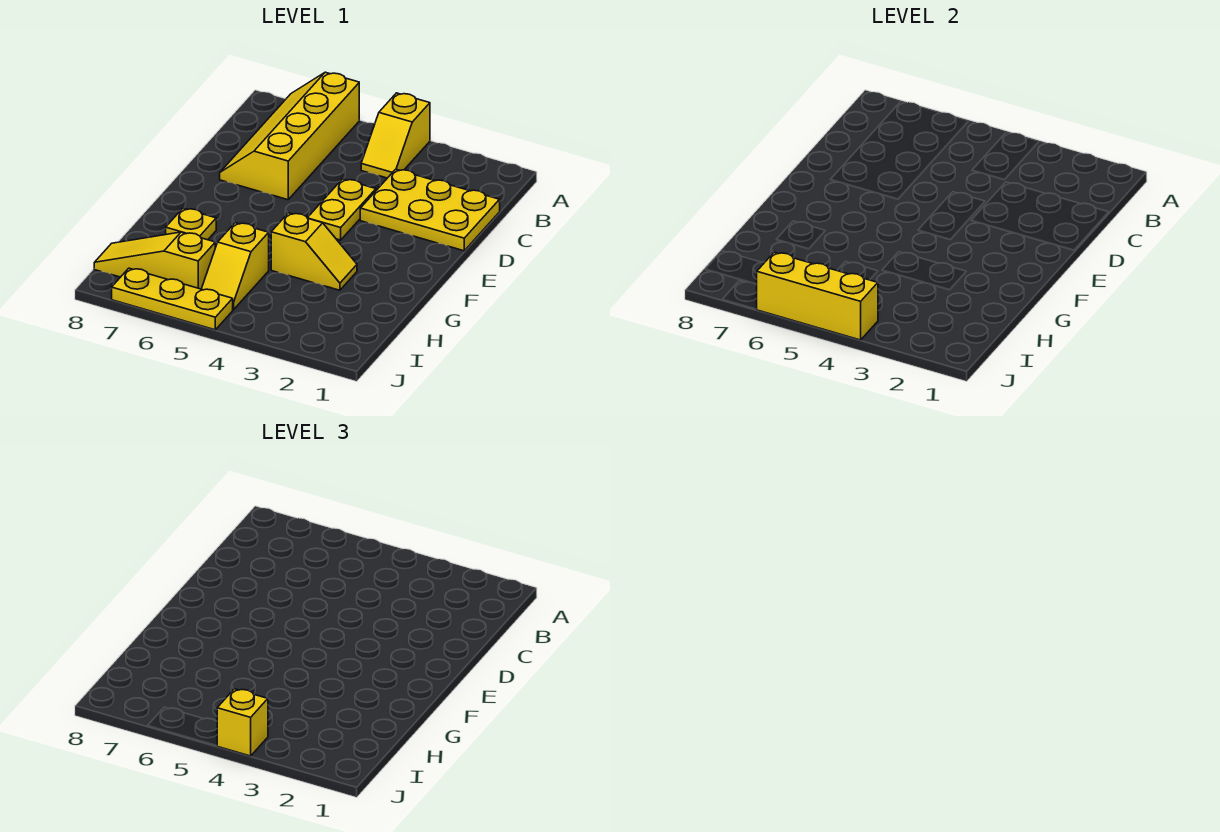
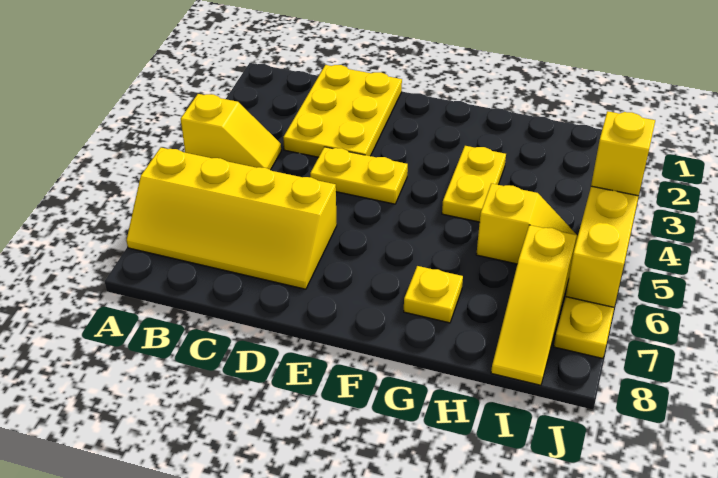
yellow slope G3:G4 level 1 top 4 -> yellow plate G3:G4 level 1

